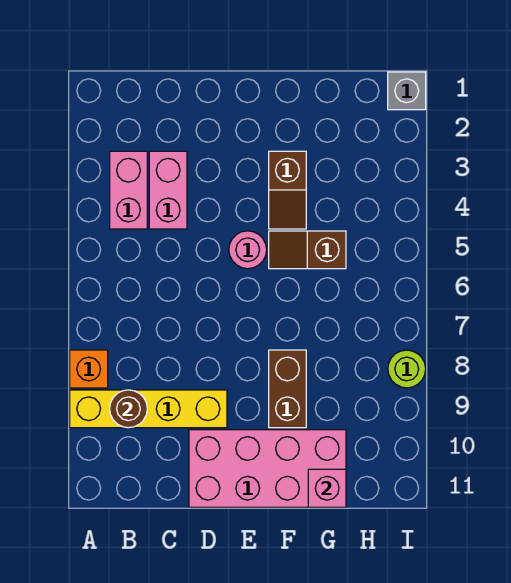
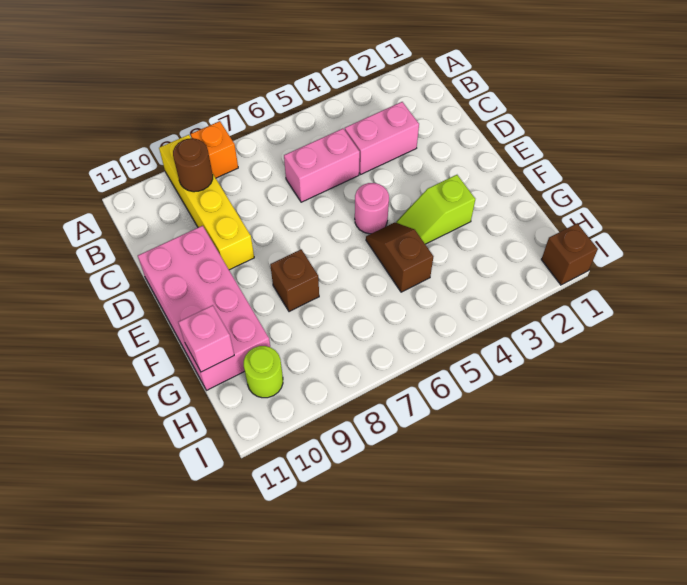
pink brick B3:B4 level 1 -> pink brick C5:C6 level 1
brown slope F3:F4 level 1 top 3 -> lime slope F3:F4 level 1 top 3
brown brick F8:F9 level 1 -> brown brick F8 level 1
grey brick I1 level 1 -> brown brick I1 level 1
lime round brick I8 level 1 -> lime round brick H10 level 1

